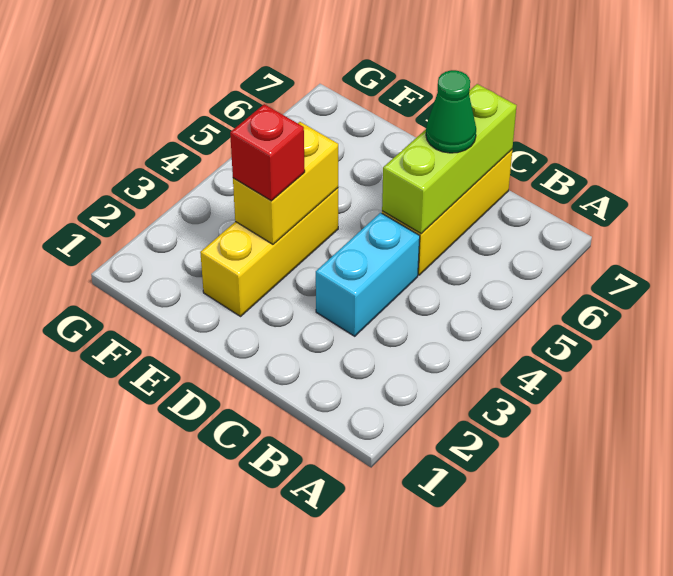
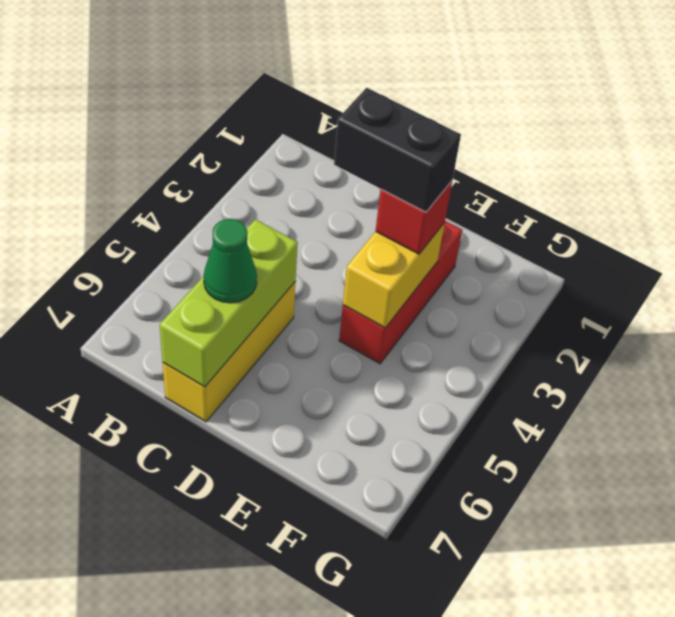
cyan brick C3:C4 level 1 -> none
none -> black brick D3:E3 level 4
yellow brick E2:E4 level 1 -> red brick E2:E4 level 1

